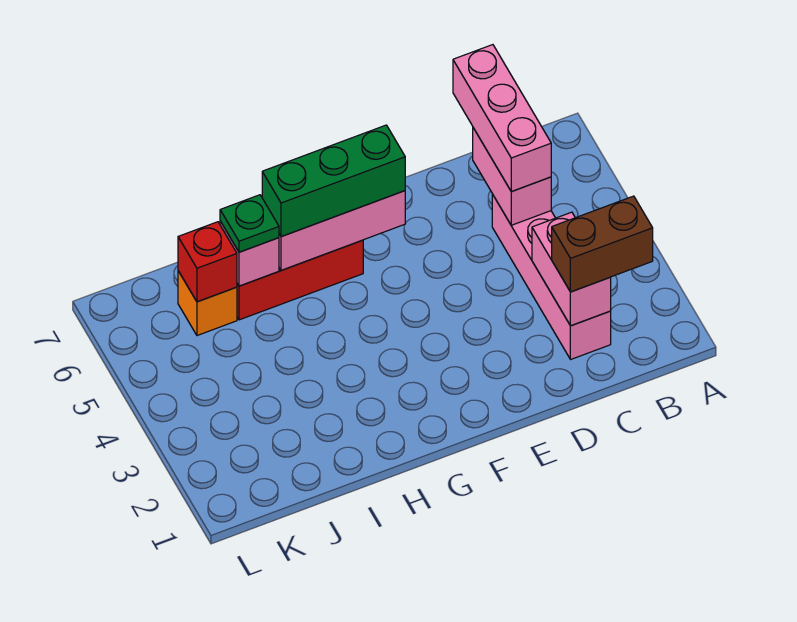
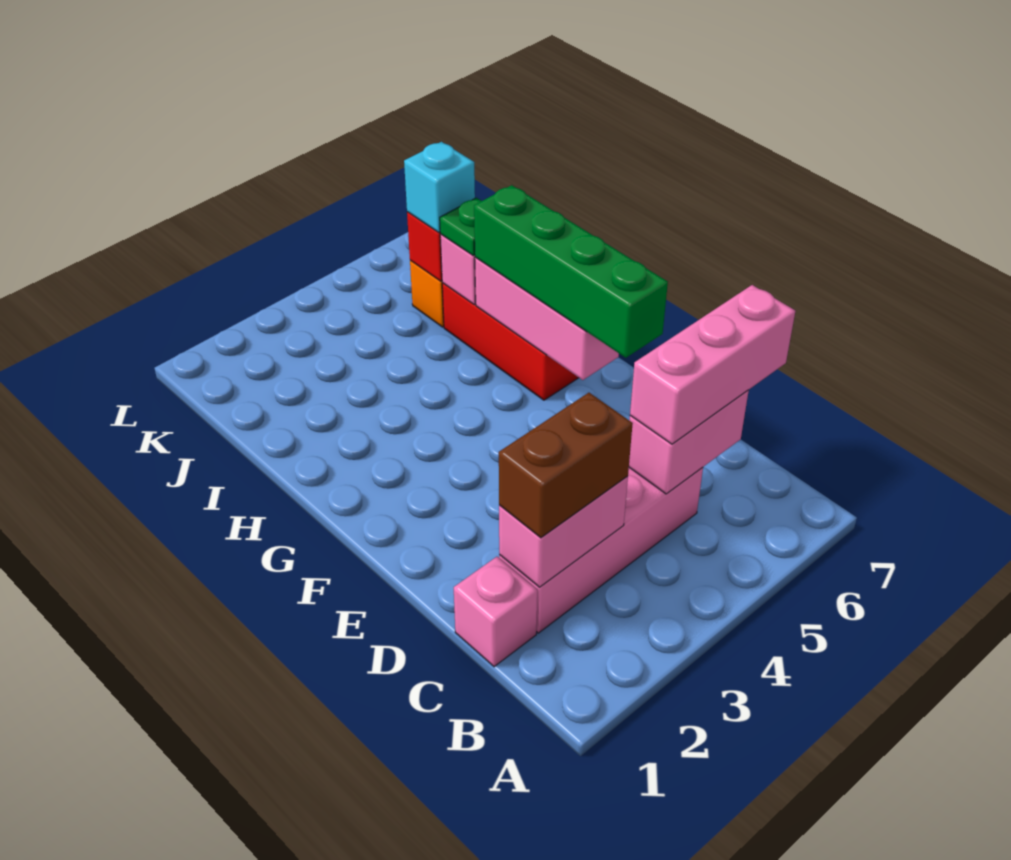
brown brick B2:C2 level 3 -> brown brick C2:C3 level 3
none -> pink brick C1 level 1
green brick F6:H6 level 3 -> green brick E6:H6 level 3
none -> cyan brick J6 level 3

